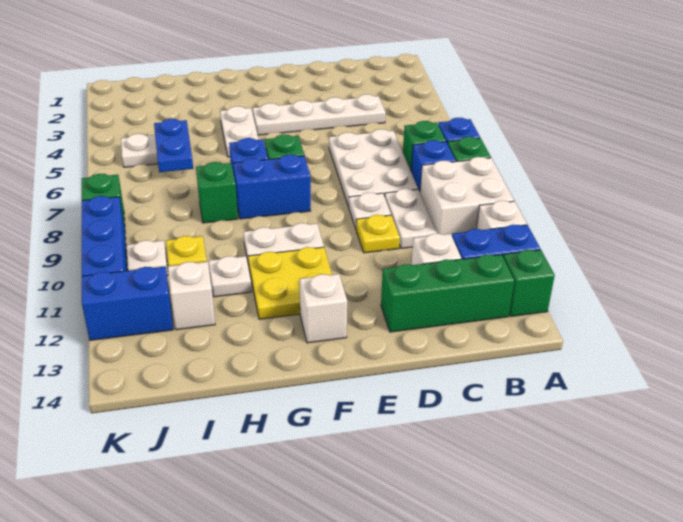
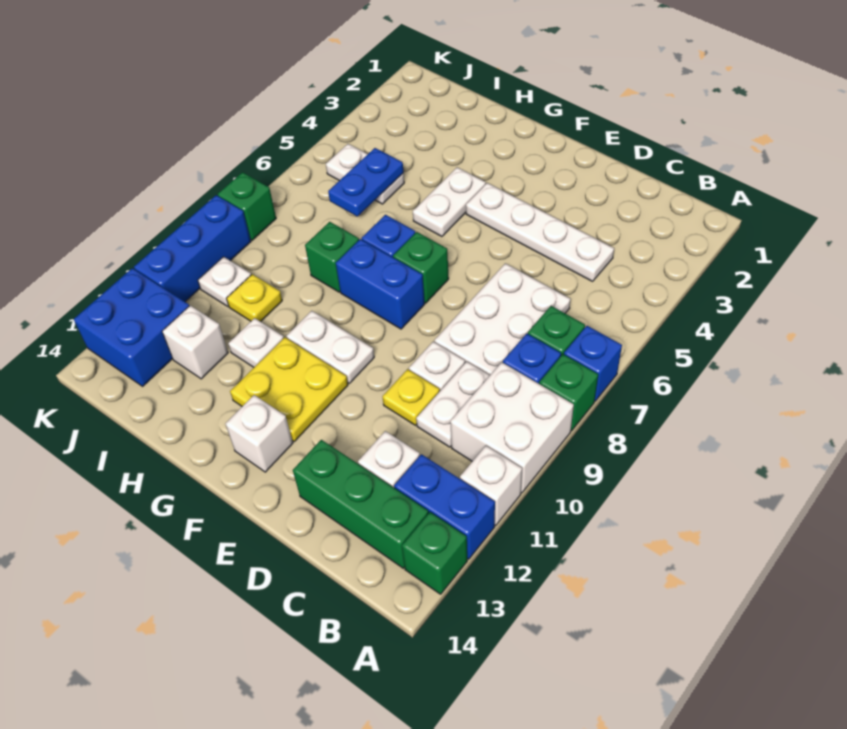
blue brick J12:K12 level 1 -> blue brick J12:K13 level 1

